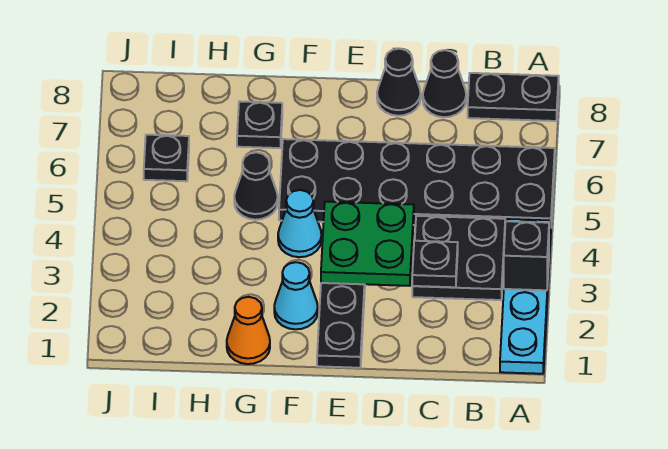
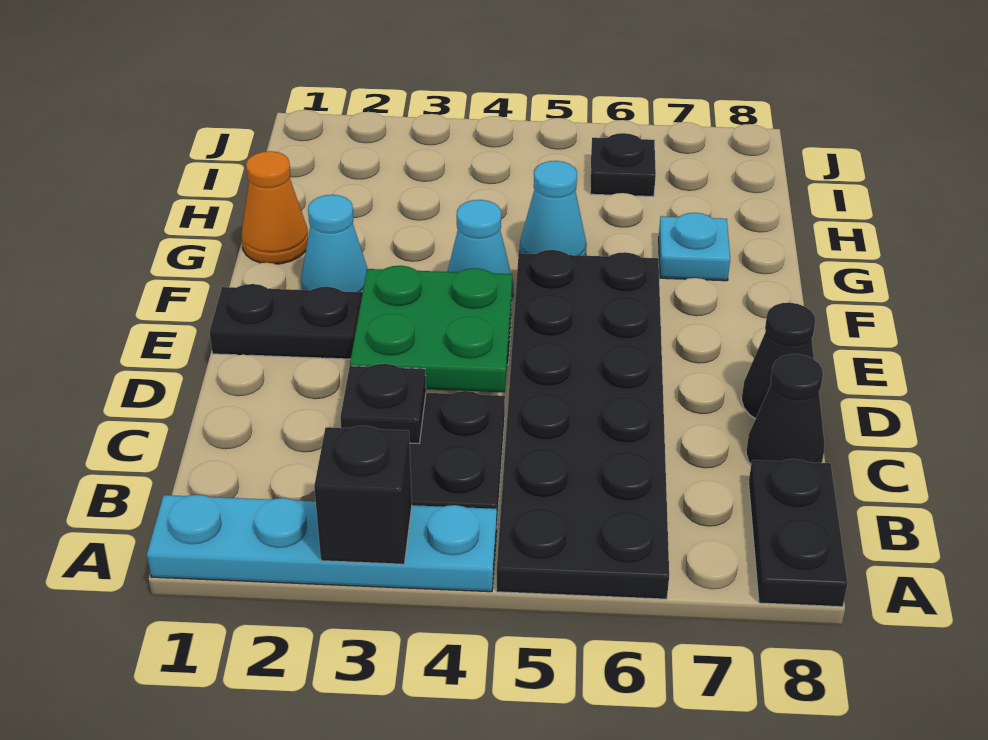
black cone G5 level 1 -> cyan cone G5 level 1
black plate G7 level 1 -> cyan plate G7 level 1

